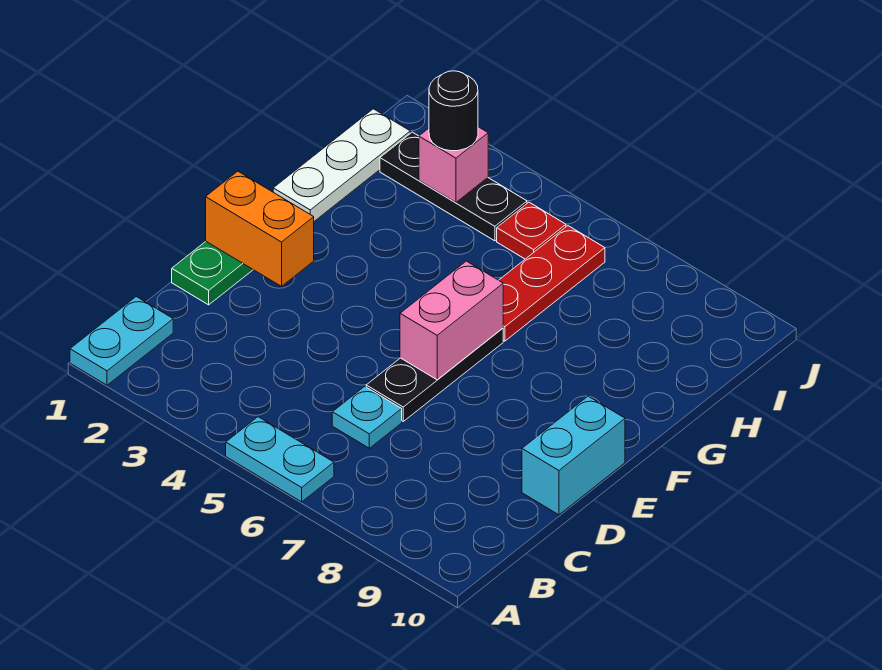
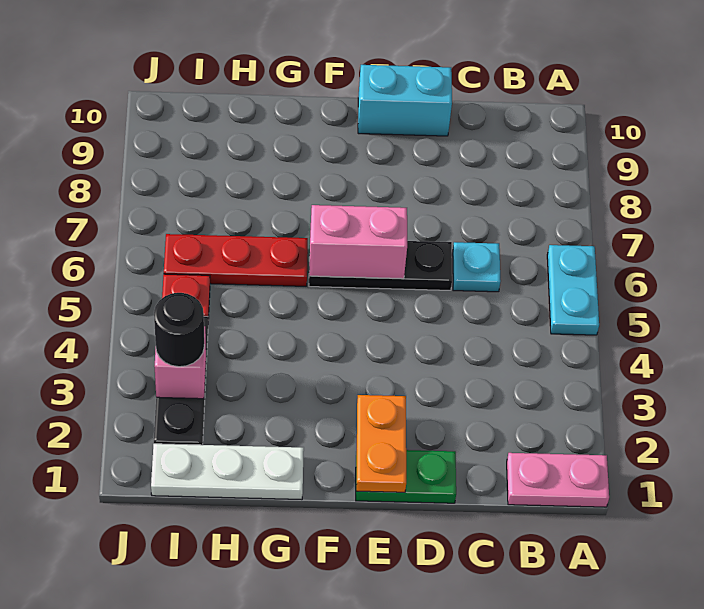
cyan plate A1:B1 level 1 -> pink plate A1:B1 level 1
orange brick E1:E2 level 2 -> orange plate E1:E2 level 2

